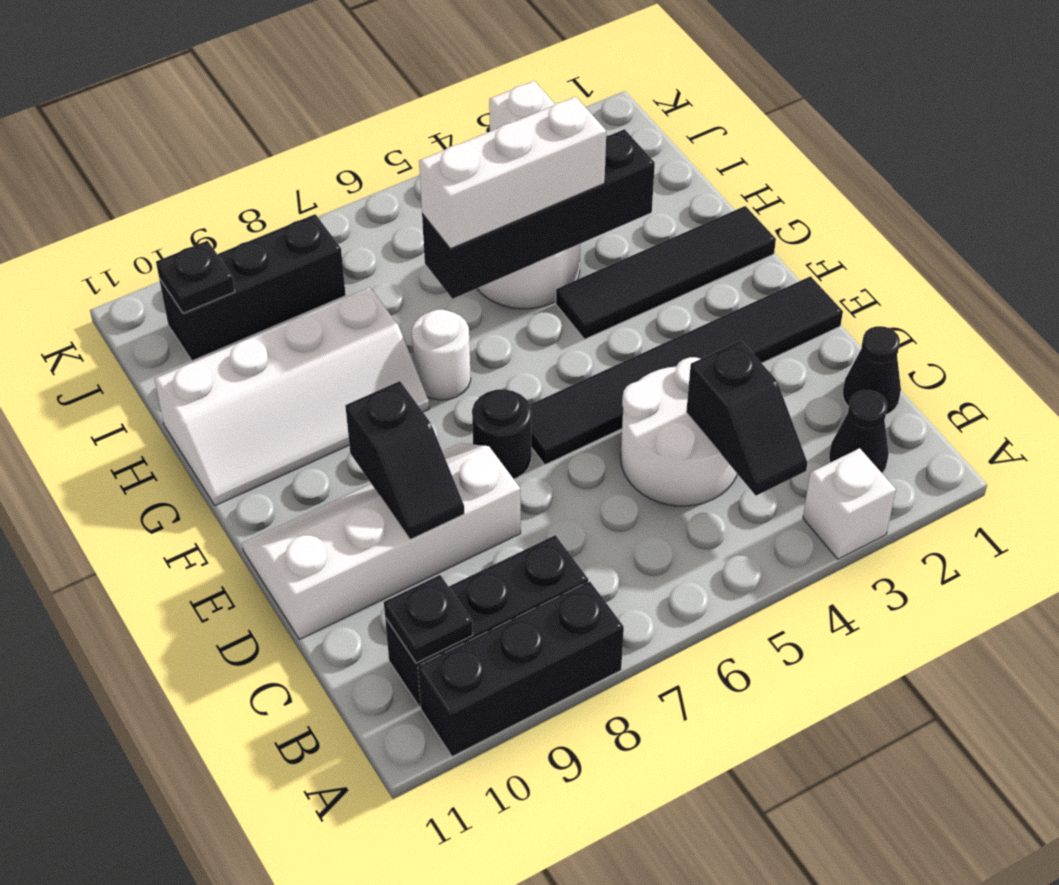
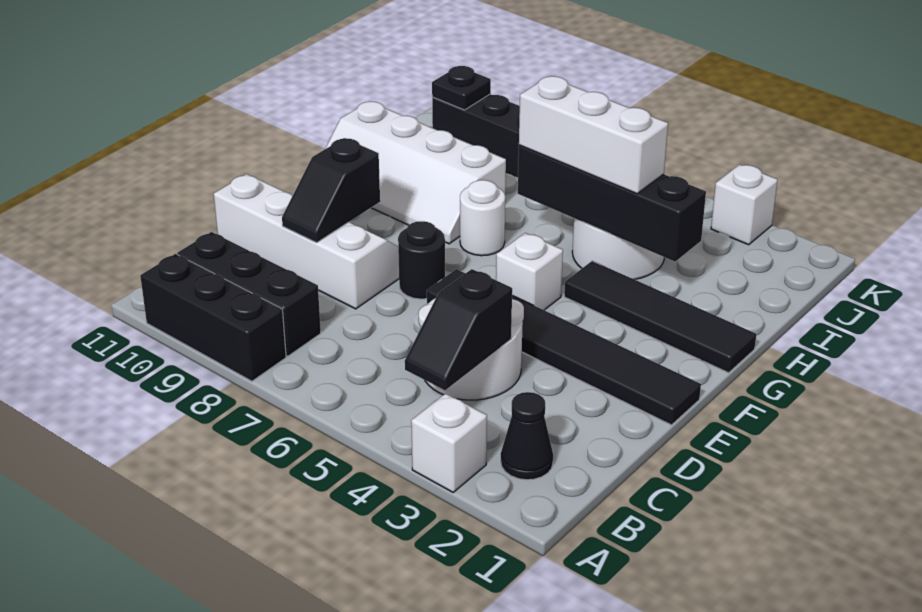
black plate B10 level 2 -> none
black cone C1 level 1 -> none
none -> white brick F5 level 1

